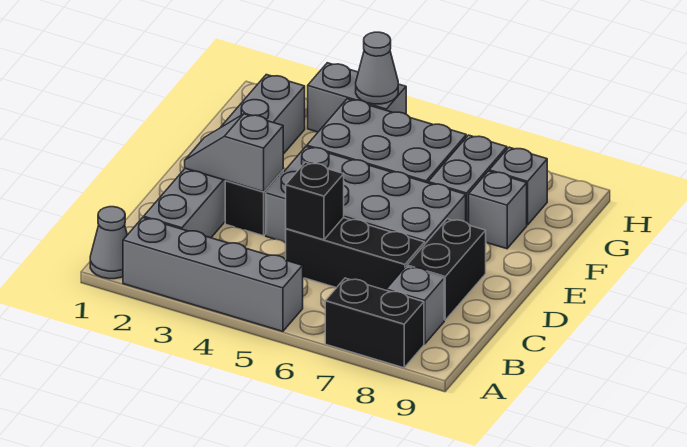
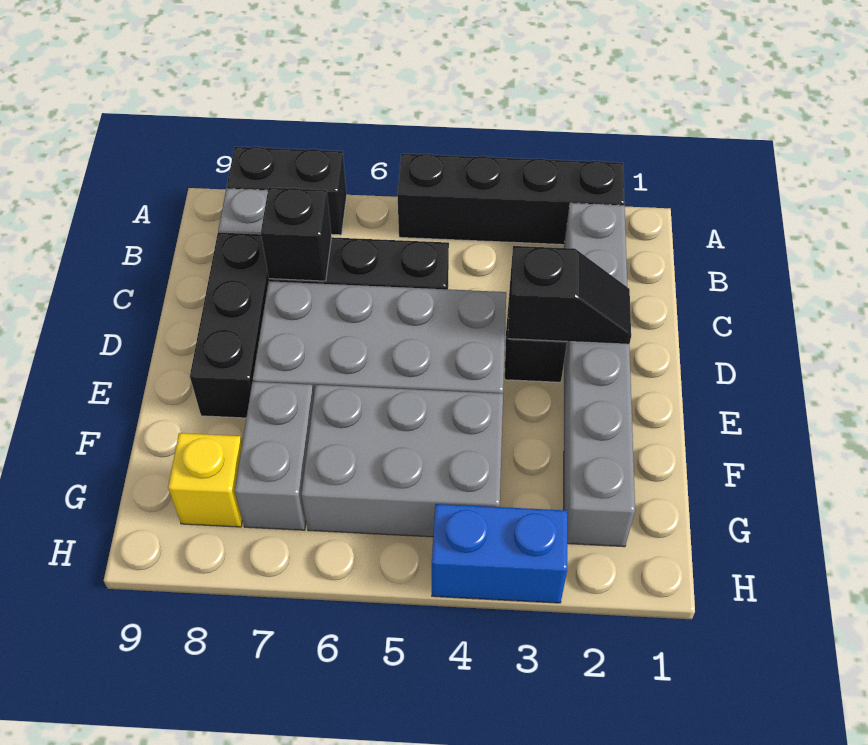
grey cone A1 level 1 -> none
grey brick A2:A5 level 1 -> black brick A2:A5 level 1
black brick C5 level 2 -> black brick C7 level 2
black brick C8:D8 level 1 -> black brick C8:E8 level 1
grey slope D2:D3 level 2 top 3 -> black slope D2:D3 level 2 top 3
grey brick F8 level 1 -> none
grey brick G8 level 1 -> yellow brick G8 level 1
grey brick H3:H4 level 1 -> blue brick H3:H4 level 1
grey cone H4 level 2 -> none

